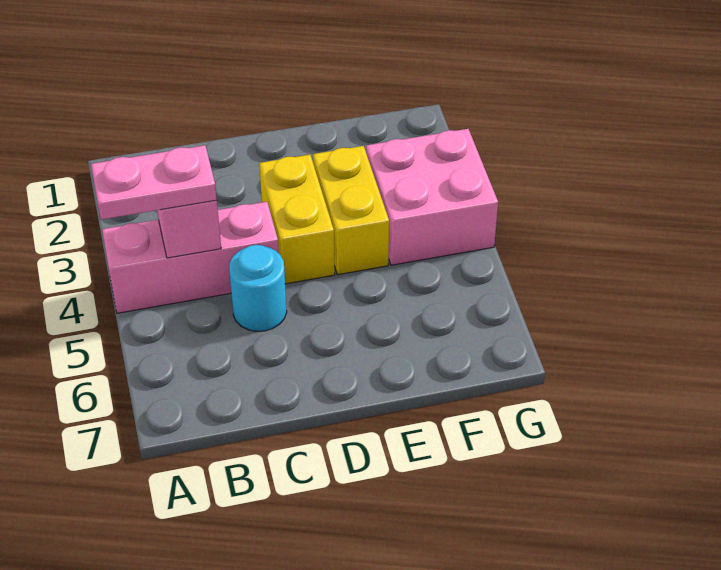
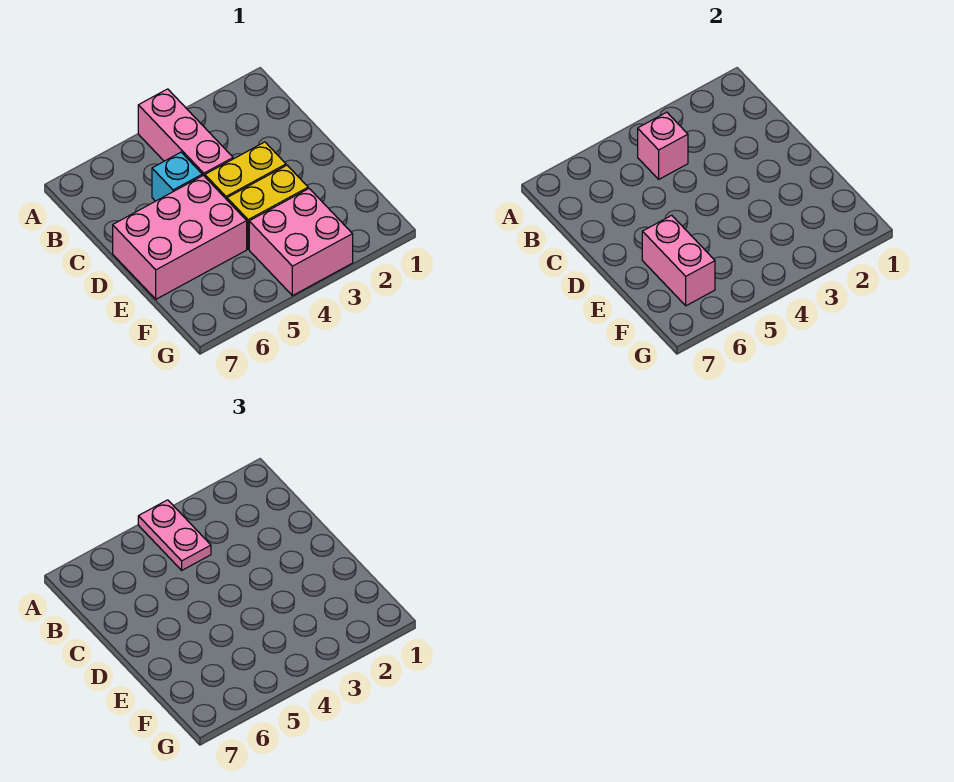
cyan round brick C5 level 1 -> cyan brick C5 level 1
none -> pink brick D5:E7 level 1
none -> pink brick E6:F6 level 2

